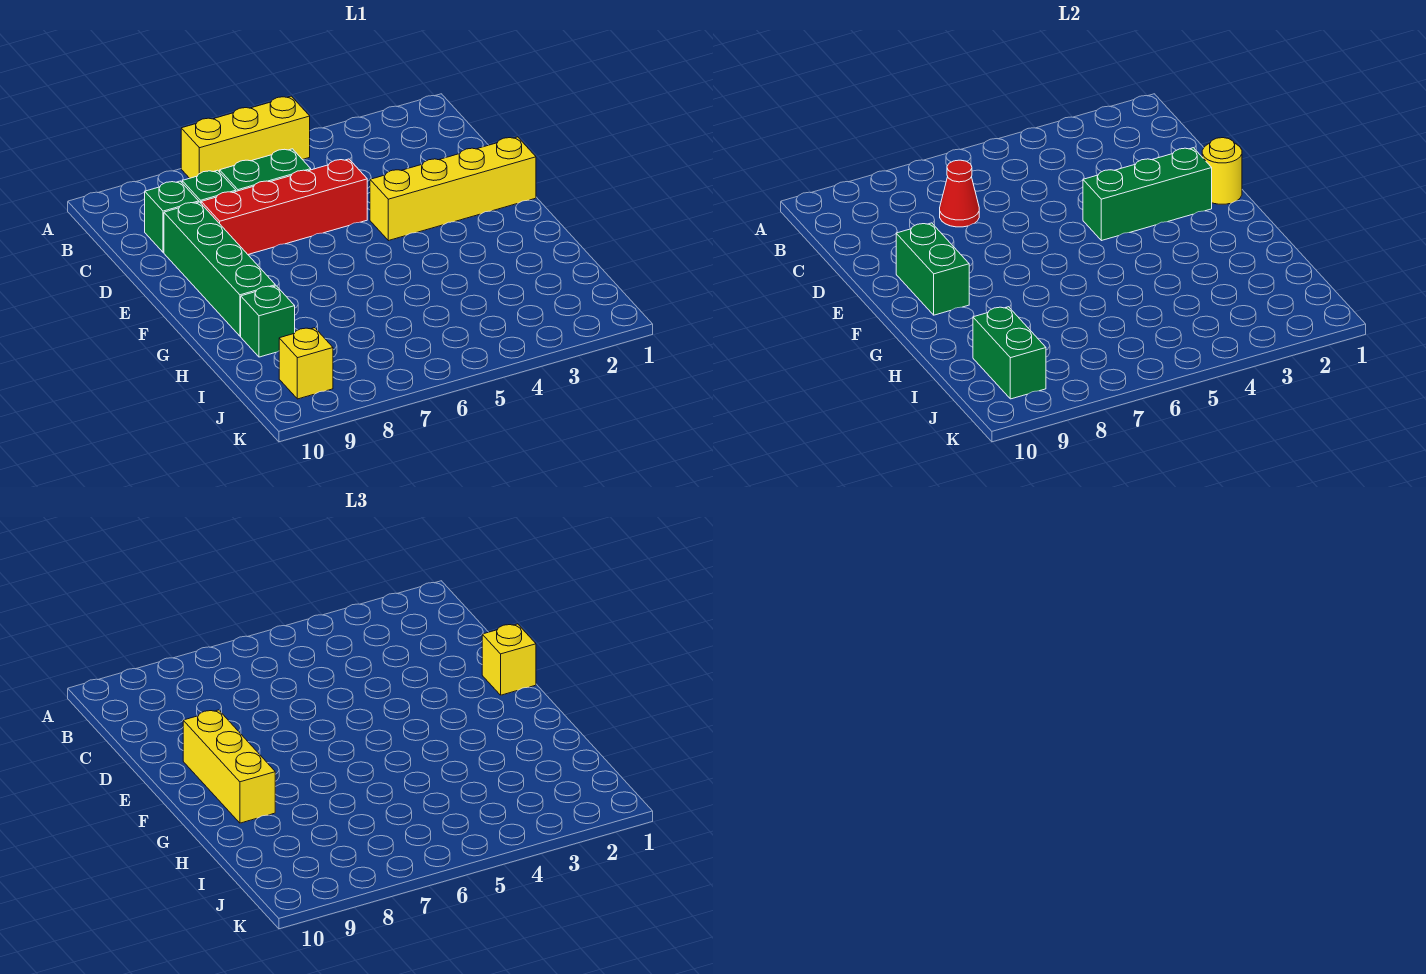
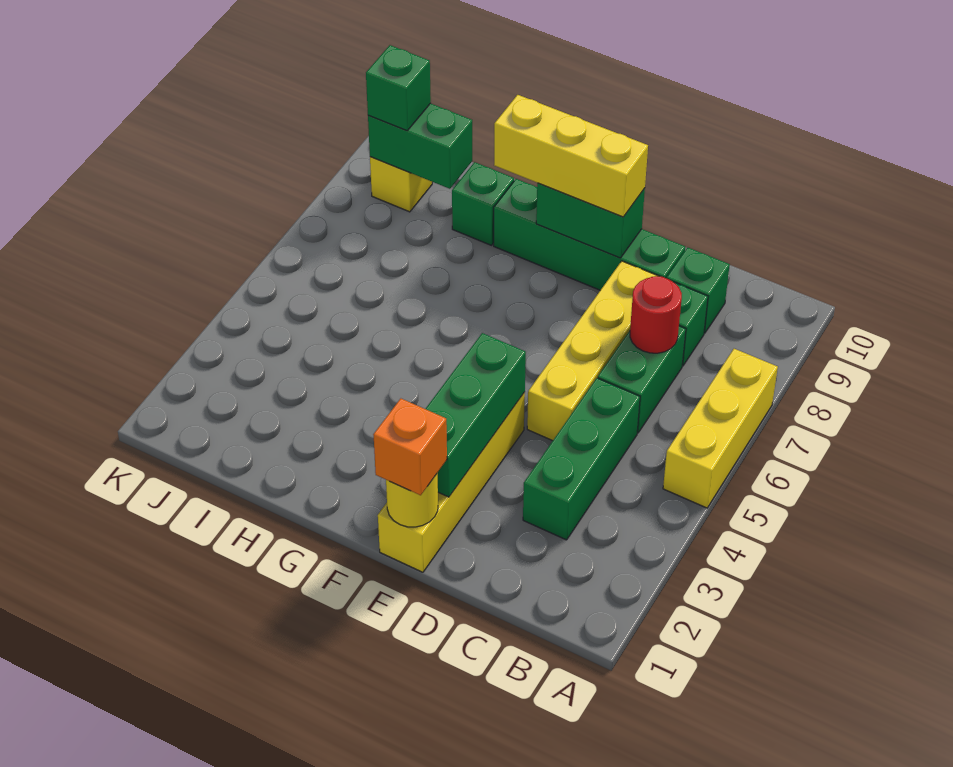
none -> green brick C3:C5 level 1
red cone C7 level 2 -> red round brick C7 level 2
red brick D5:D8 level 1 -> yellow brick D5:D8 level 1
yellow brick E1 level 3 -> orange brick E1 level 3
none -> green brick J9 level 3

